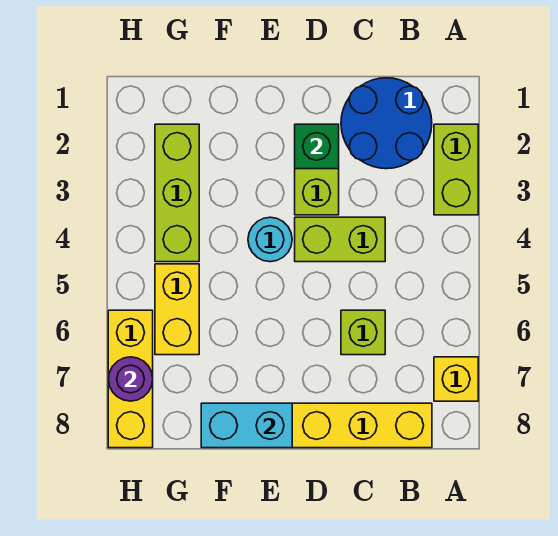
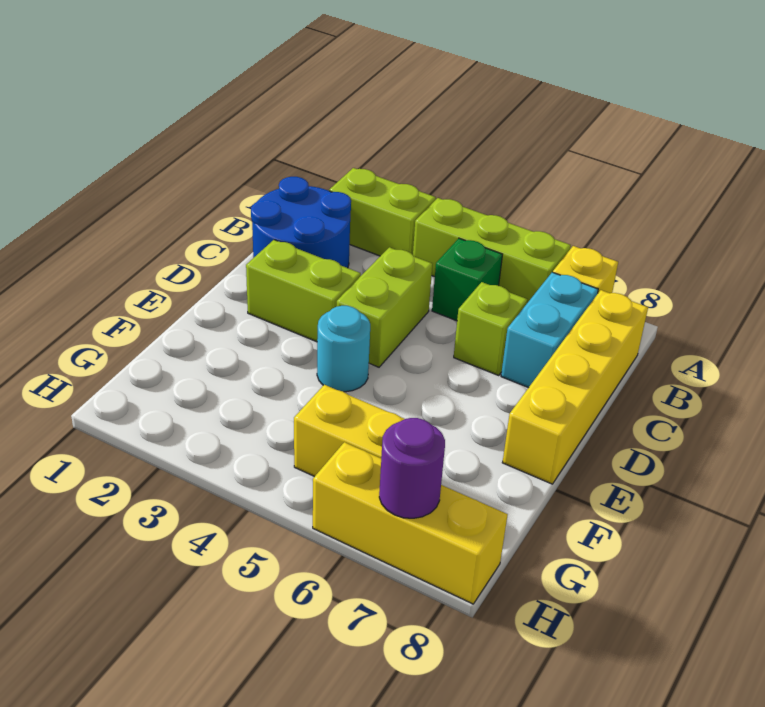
green brick D2 level 2 -> green brick B5 level 1
cyan brick E8:F8 level 2 -> cyan brick B7:C7 level 1
lime brick G2:G4 level 1 -> lime brick A4:A6 level 1

